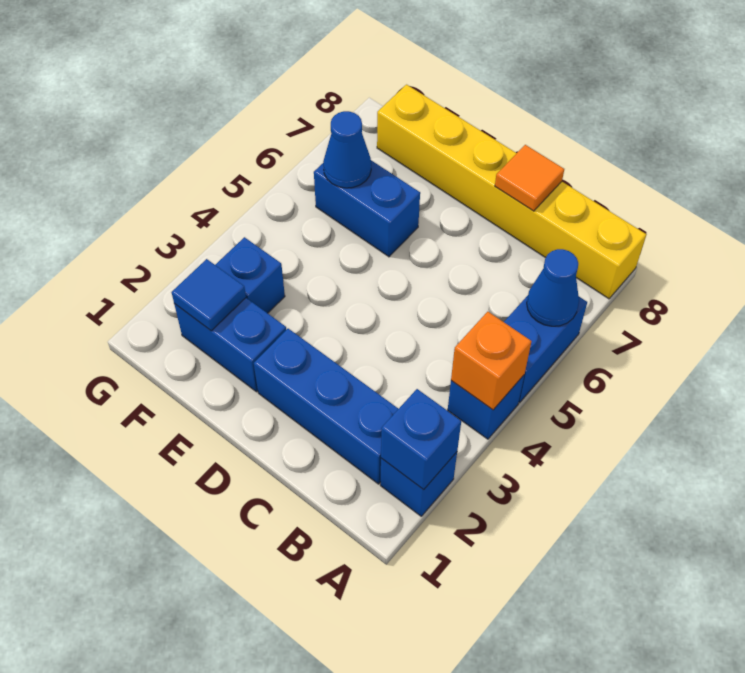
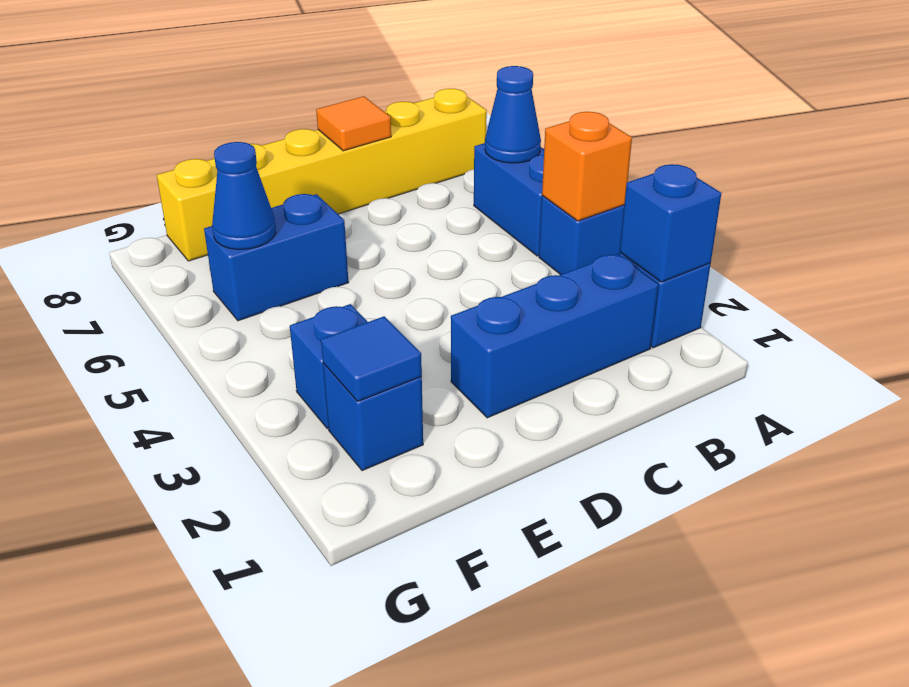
blue brick E2:F2 level 1 -> blue brick F2 level 1

